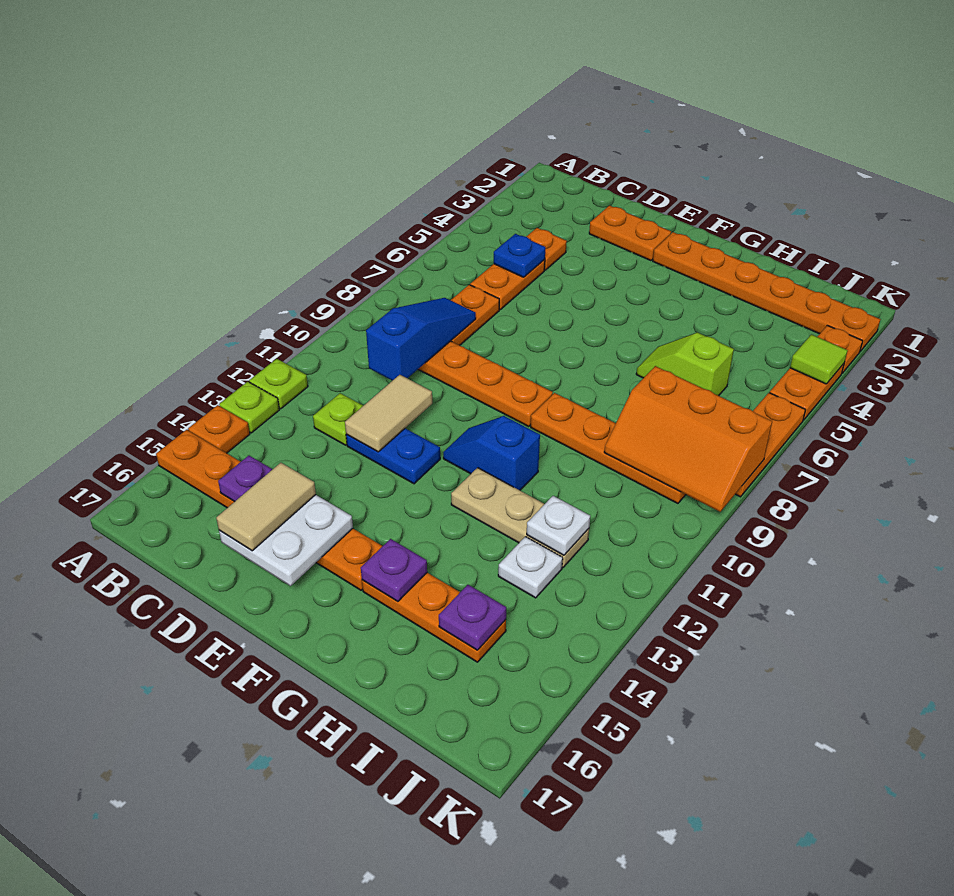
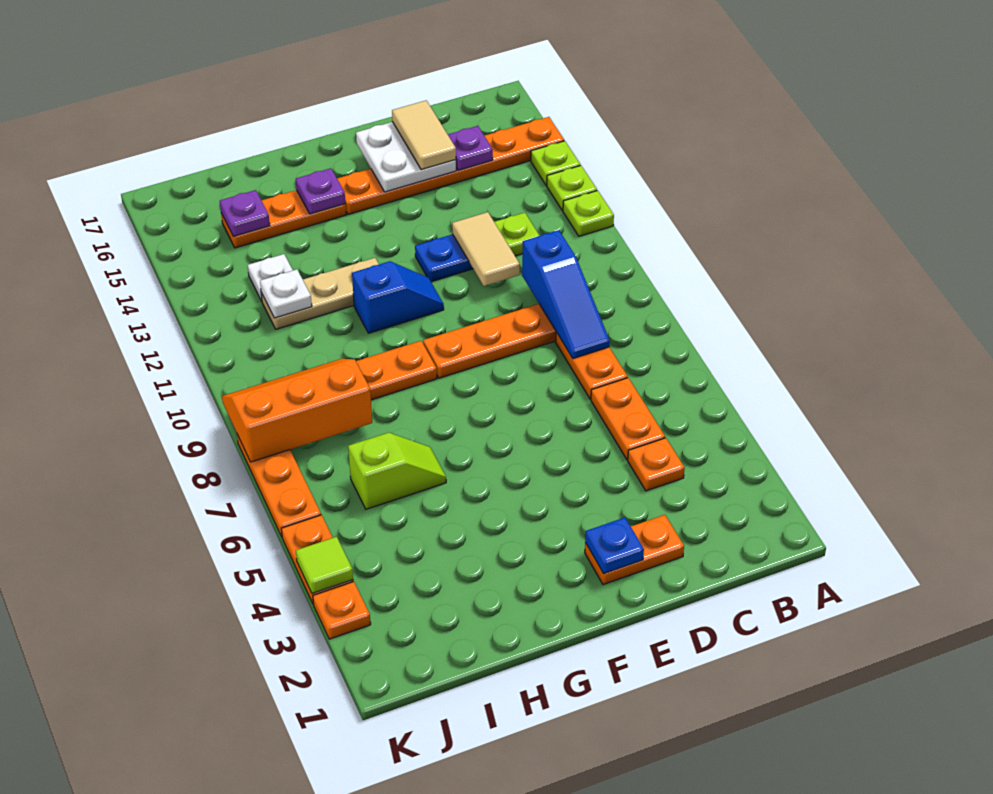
orange plate A14 level 1 -> lime plate A14 level 1
blue plate C5 level 2 -> blue plate E2 level 2
orange plate F2:K2 level 1 -> none

